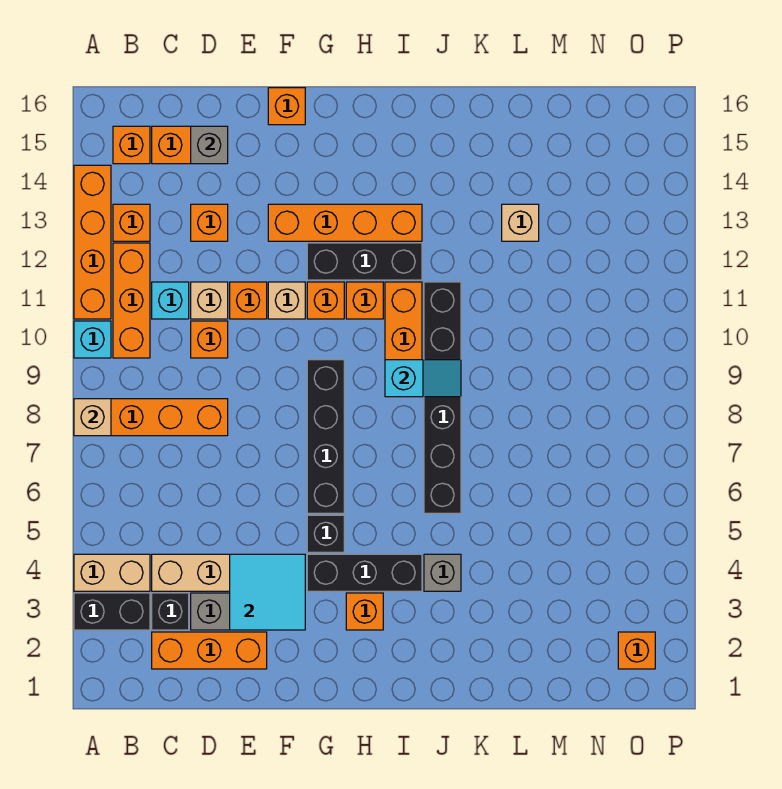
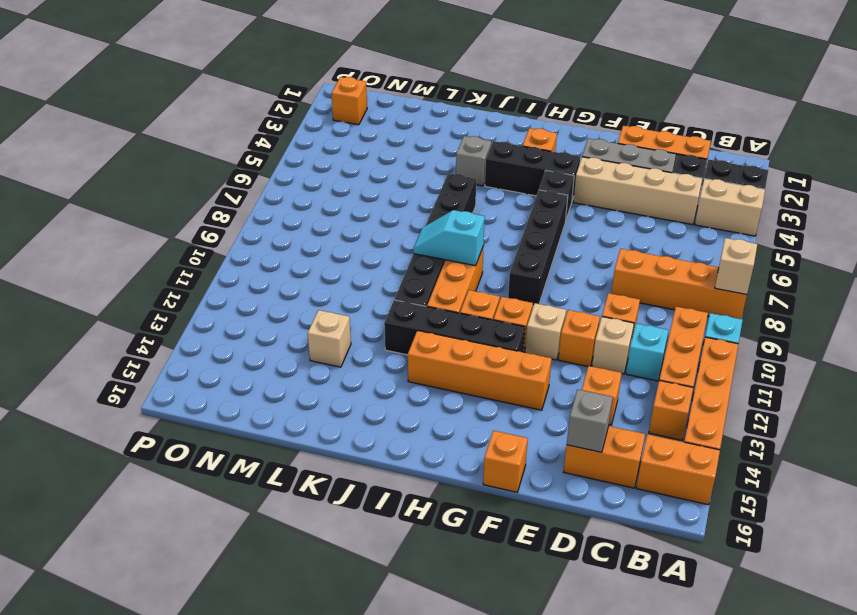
orange brick B15 level 1 -> orange brick A15:B15 level 1
cyan tile E3:F4 level 2 -> none
black brick G12:I12 level 1 -> black brick G12:J12 level 1

